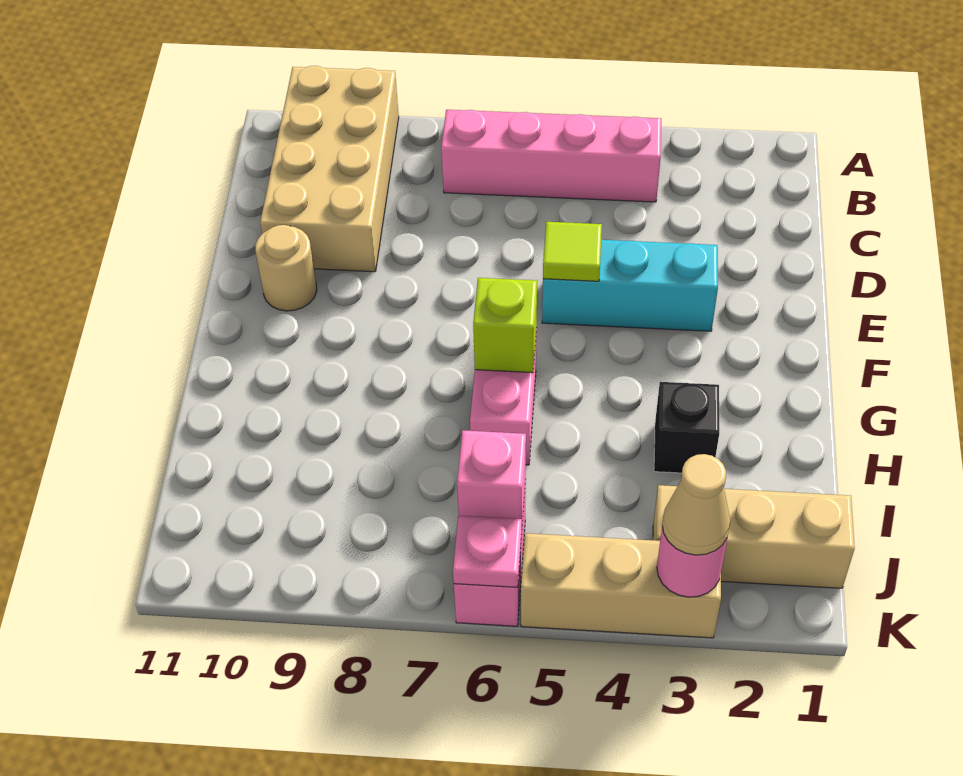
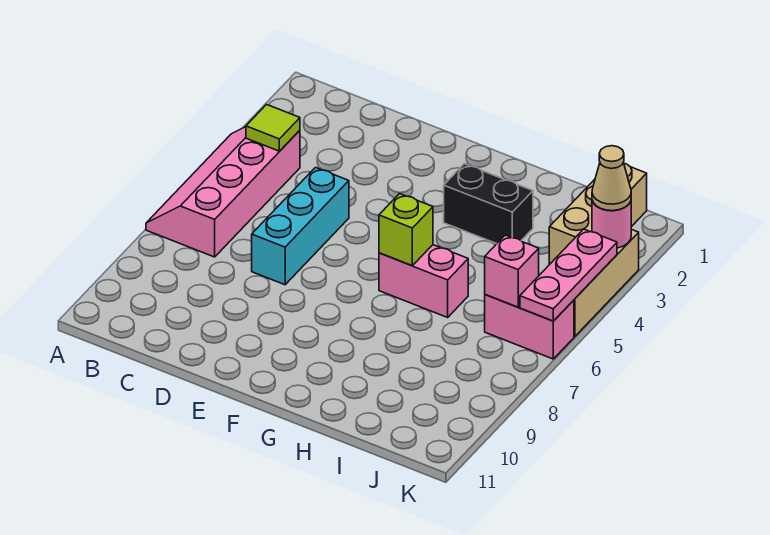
tan brick A9:D10 level 1 -> none
cyan brick E3:E5 level 1 -> cyan brick D5:D7 level 1
lime tile E5 level 2 -> lime tile B4 level 2
tan round brick E10 level 1 -> none
black brick H3 level 1 -> black brick G3:H3 level 1
pink plate K6 level 2 -> pink plate K4:K6 level 2

